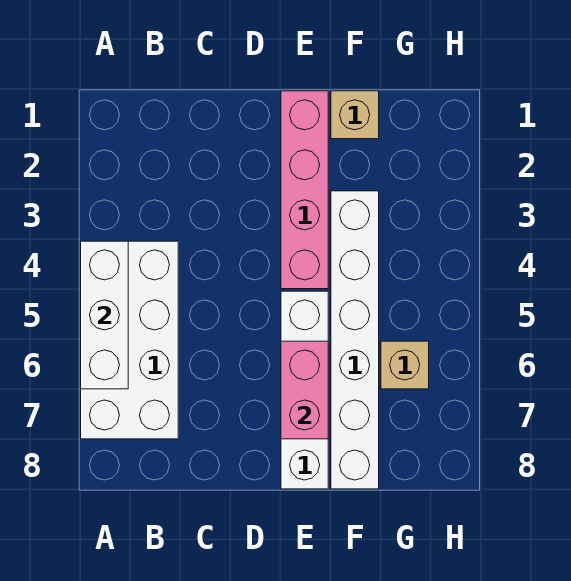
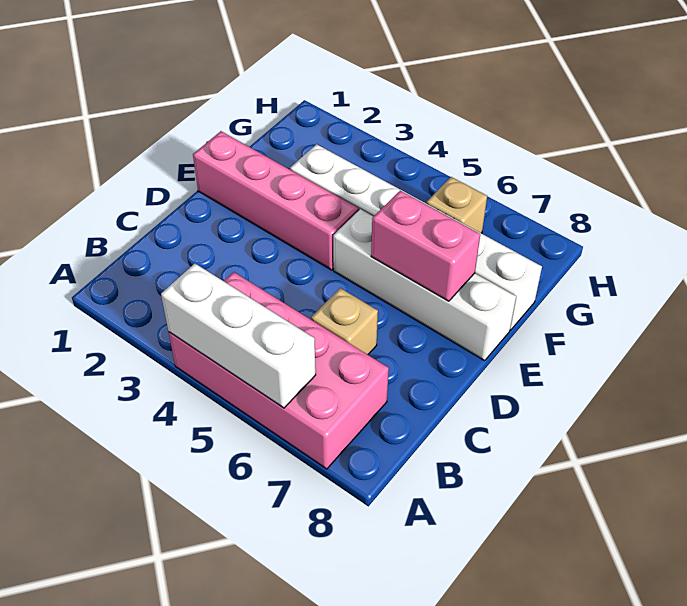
white brick A4:B7 level 1 -> pink brick A4:B7 level 1
tan brick F1 level 1 -> tan brick C6 level 1

